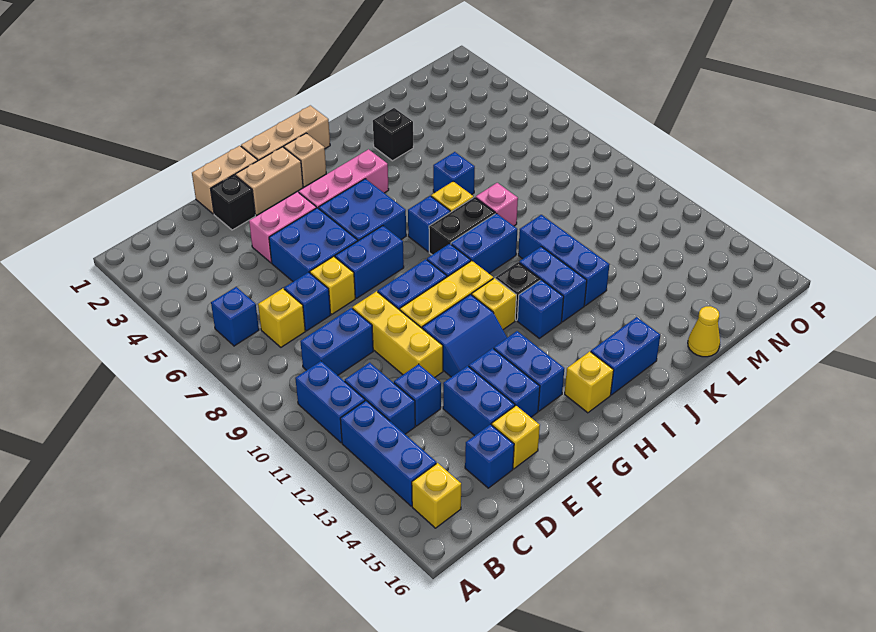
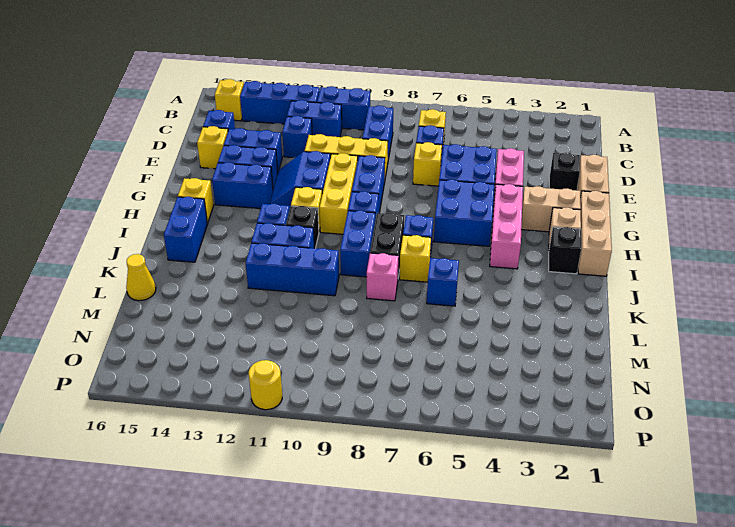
blue brick B6 level 1 -> none
tan brick F2:G2 level 1 -> tan brick G2:G3 level 1
blue brick F7:G7 level 1 -> none
black brick K3 level 1 -> black brick I2 level 1
none -> yellow round brick P11 level 1

